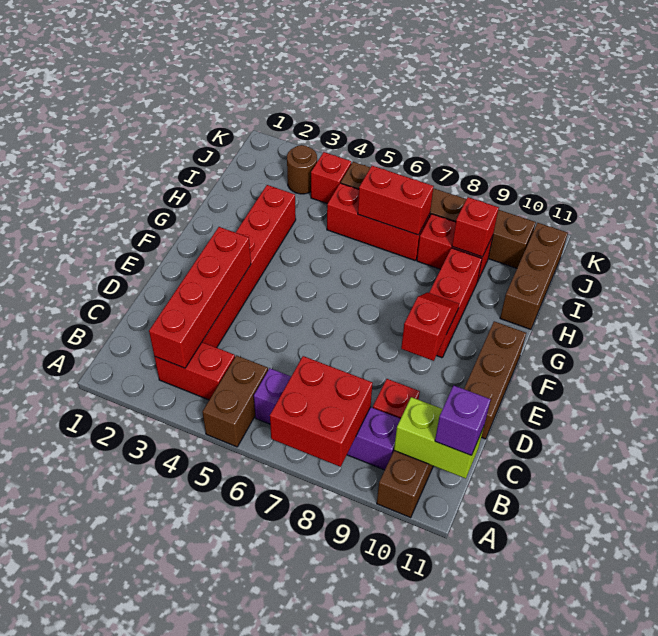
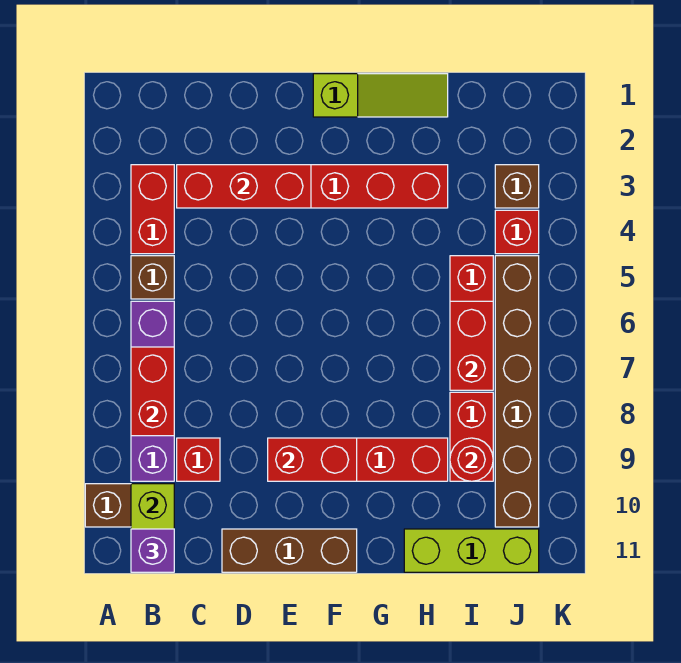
brown brick A5:B5 level 1 -> brown brick B5 level 1
red brick A7:B8 level 2 -> red brick B7:B8 level 2
red brick B3:E3 level 2 -> red brick C3:E3 level 2
red slope E9:F9 level 2 top E -> red brick E9:F9 level 2
none -> lime slope F1:H1 level 1 top F
brown brick H11:J11 level 1 -> lime brick H11:J11 level 1
red brick I9 level 2 -> red round brick I9 level 2
brown round brick J3 level 1 -> brown brick J3 level 1

